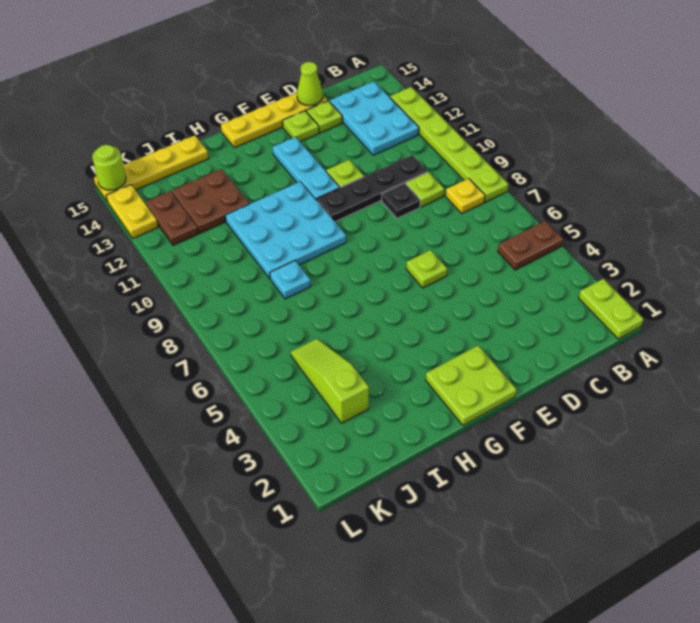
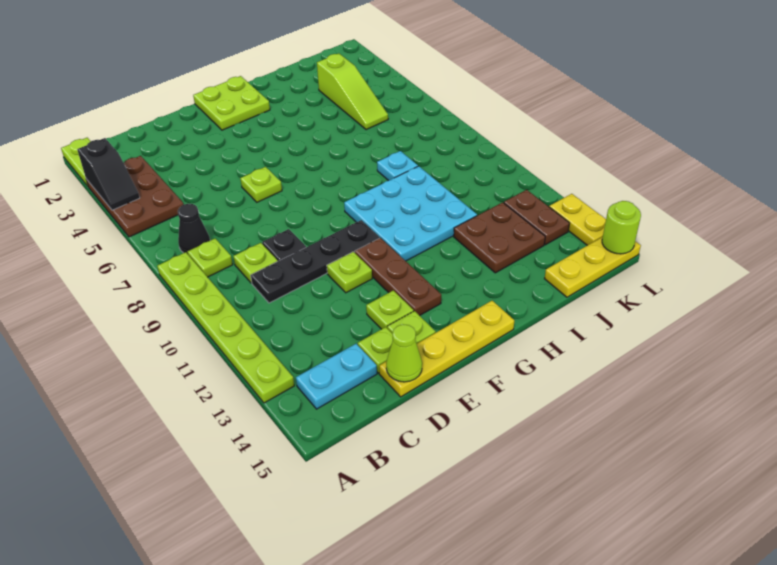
none -> black slope A3:A4 level 2 top 3
brown plate A5:B5 level 1 -> brown plate A3:B5 level 1
none -> black cone B7 level 1
yellow plate B8 level 1 -> lime plate B8 level 1
cyan plate B12:C14 level 1 -> cyan plate B14:C14 level 1
none -> lime plate E13 level 1
cyan plate F11:F13 level 1 -> brown plate F11:F13 level 1
yellow plate I15:L15 level 1 -> yellow plate J15:L15 level 1

